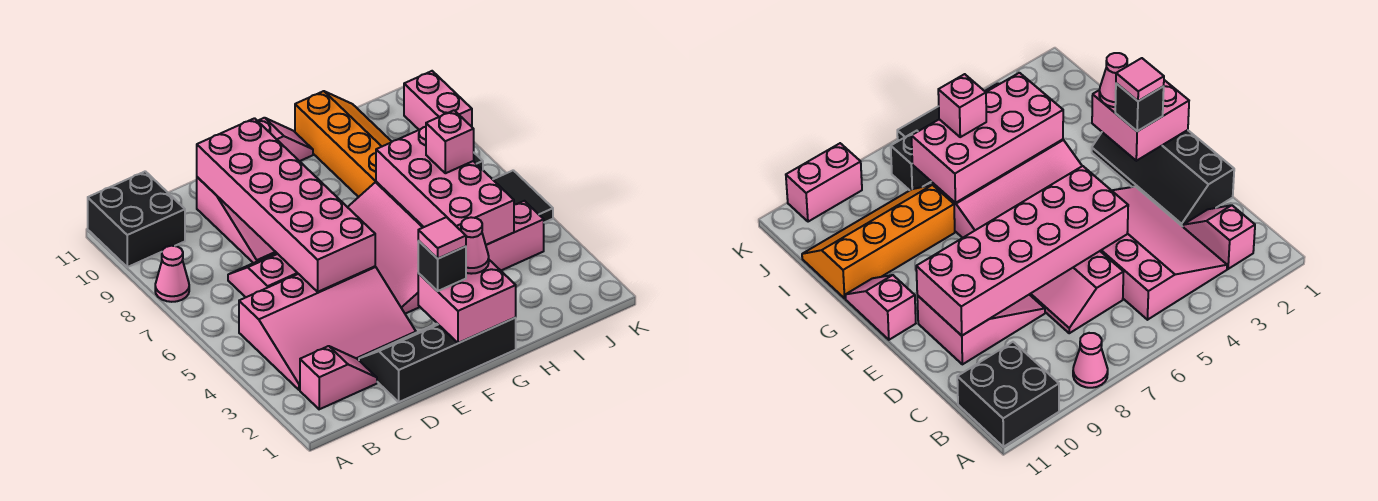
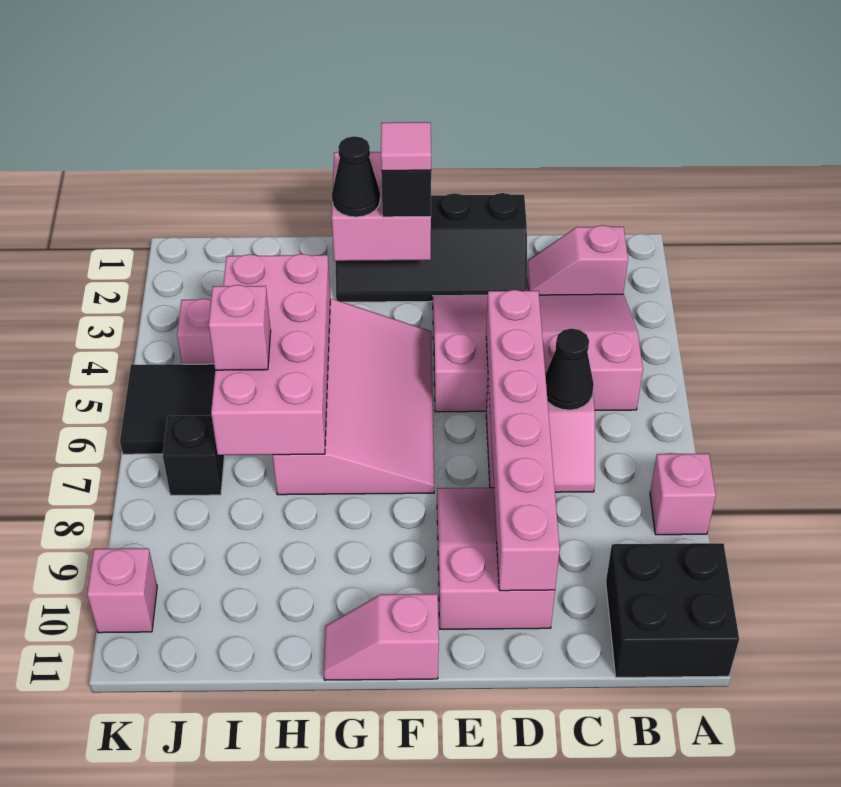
pink cone A8 level 1 -> pink brick A8 level 1
none -> black cone C6 level 2
pink brick D5:E10 level 2 -> pink brick D5:D10 level 2
pink cone G2 level 3 -> black cone G2 level 3
orange slope H8:I11 level 1 top H -> none
pink brick K9:K10 level 1 -> pink brick K10 level 1

